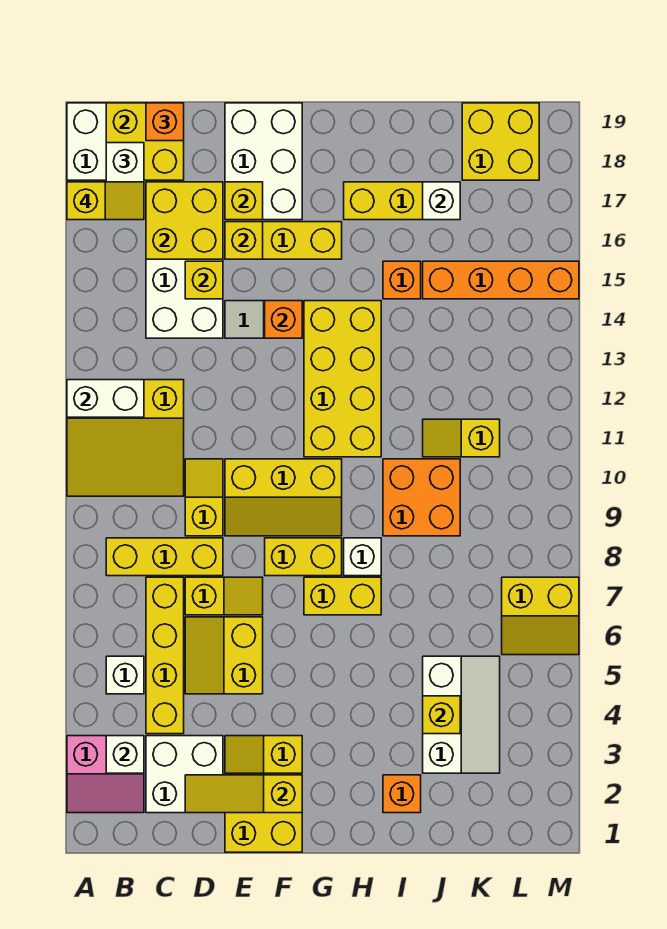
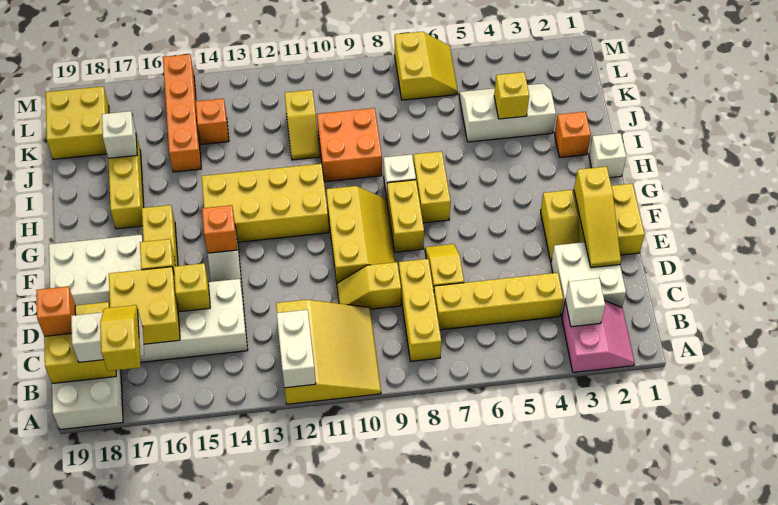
white brick B5 level 1 -> white brick H1 level 1
yellow slope D5:E6 level 1 top E -> none
yellow brick E17 level 2 -> none
orange brick I15 level 1 -> orange brick K14 level 1

